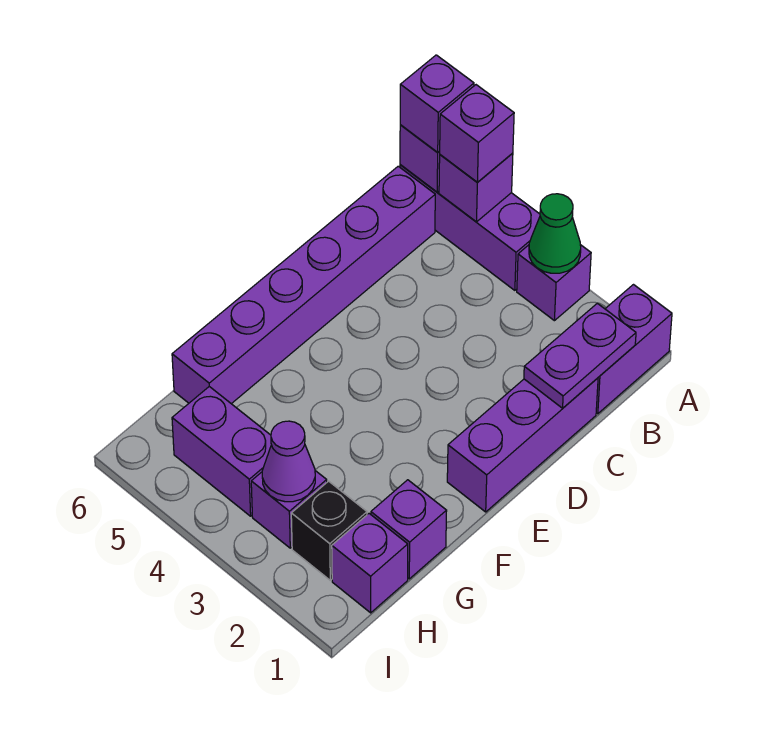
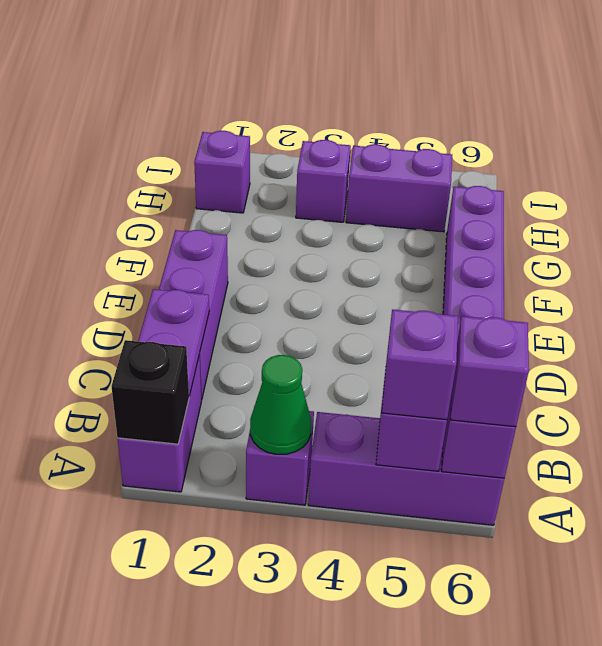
purple brick G1 level 1 -> none
black brick H2 level 1 -> black brick A1 level 2
purple cone H3 level 2 -> none

